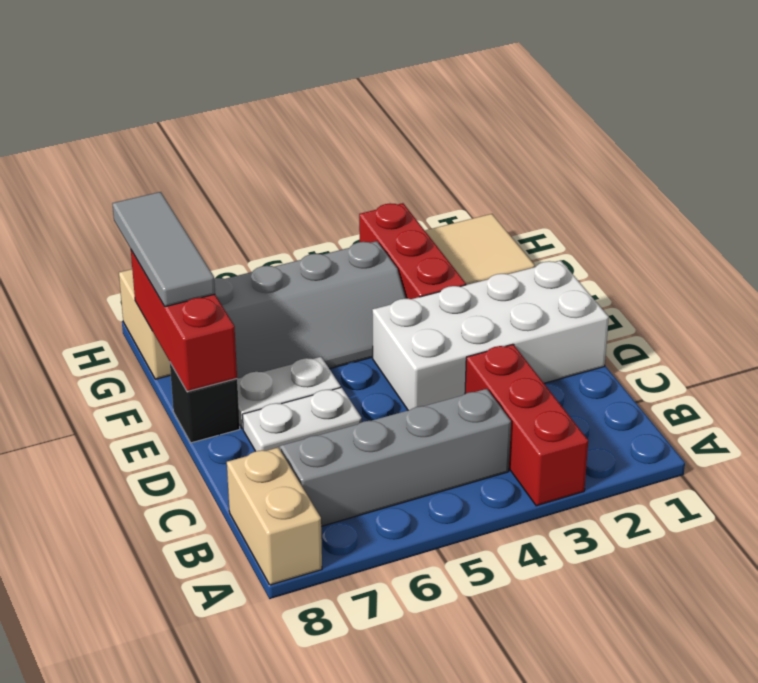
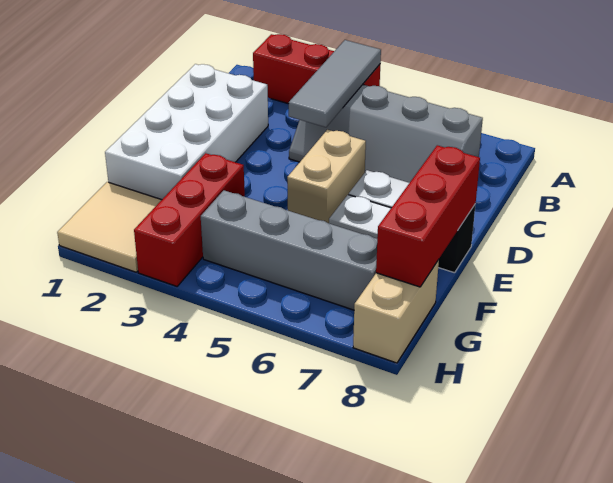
red brick A3:C3 level 1 -> red brick A2:A4 level 1
tan brick A8:B8 level 1 -> tan brick D5:E5 level 1
white brick D1:E4 level 1 -> white brick C1:F2 level 1
grey tile F8:H8 level 3 -> grey tile A4:C4 level 2

